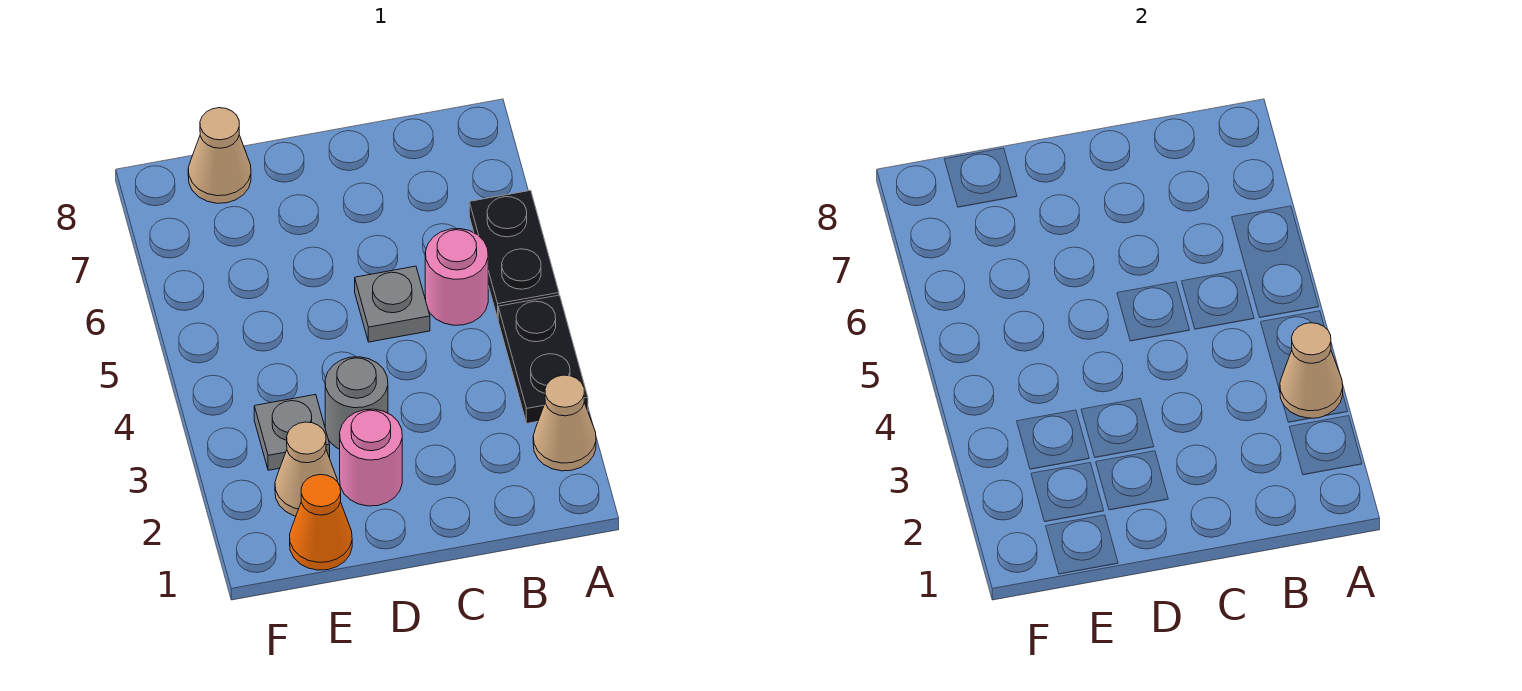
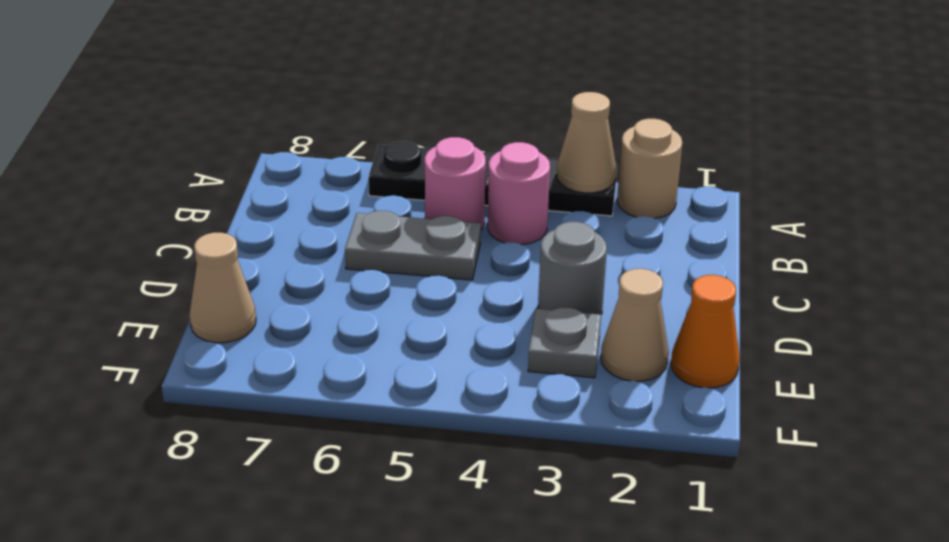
tan cone A2 level 1 -> tan round brick A2 level 1
grey plate C5 level 1 -> grey plate C5:C6 level 1
pink round brick D2 level 1 -> pink round brick B4 level 1

